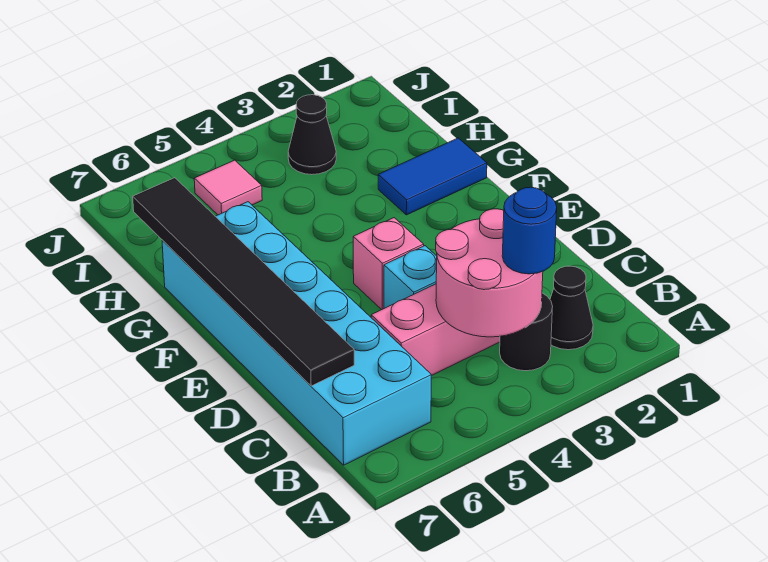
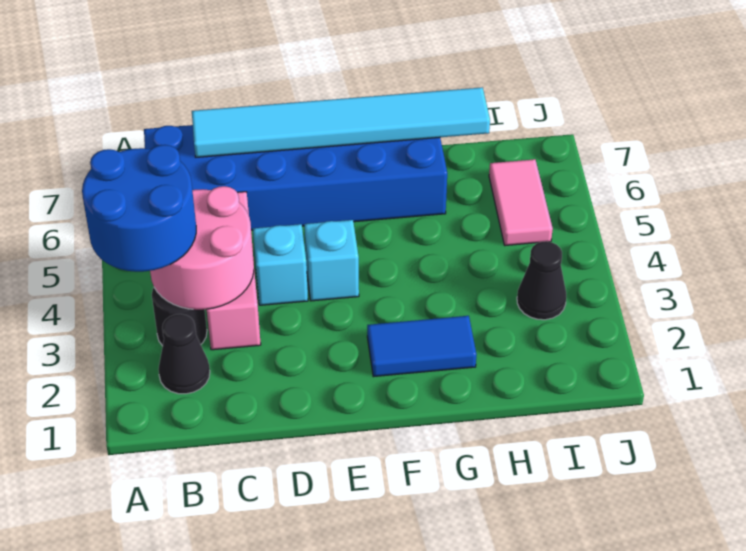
blue round brick B3 level 3 -> blue round brick A3:B4 level 3
cyan brick B6:G7 level 1 -> blue brick B6:G7 level 1
black tile C7:H7 level 2 -> cyan tile C7:H7 level 2
pink brick E4 level 1 -> cyan brick E4 level 1
blue tile G1:G2 level 1 -> blue tile F2:G2 level 1
pink tile I5 level 1 -> pink tile I5:I6 level 1

